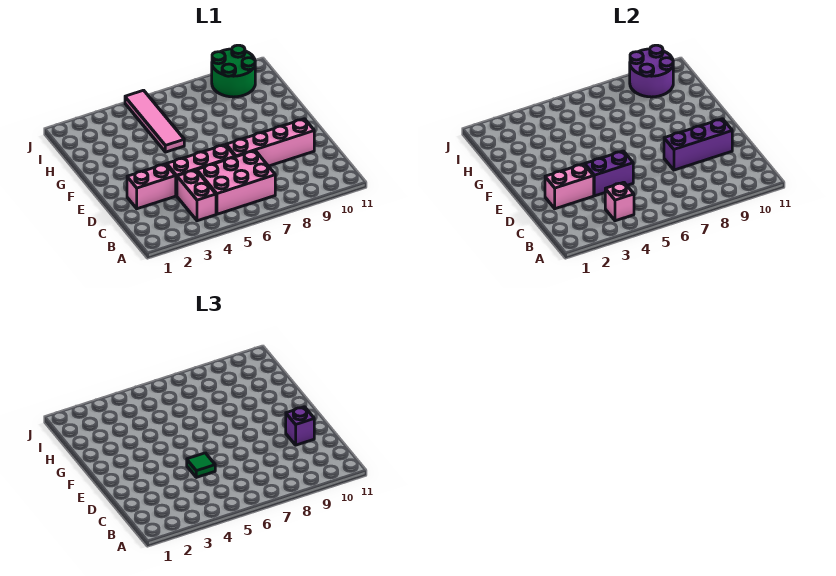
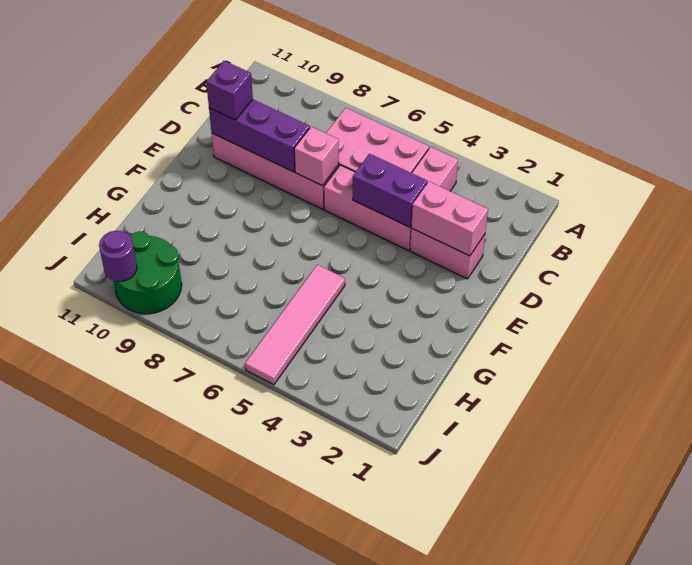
pink brick B4 level 2 -> pink brick D7 level 2
green tile D5 level 3 -> none
purple round brick I9:J10 level 2 -> purple round brick J10 level 2

